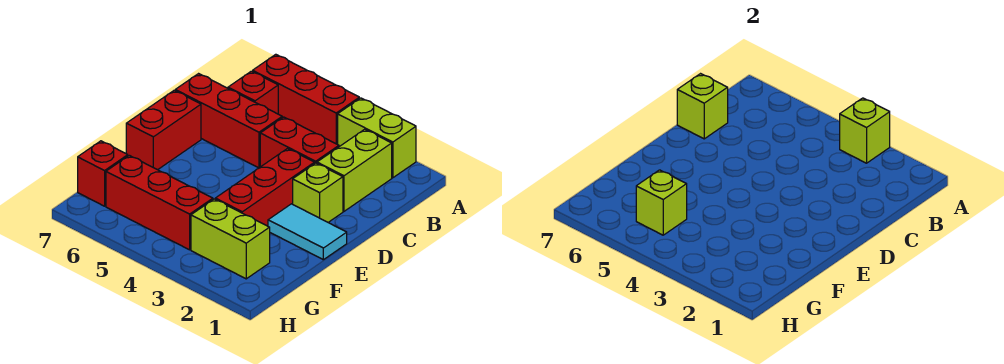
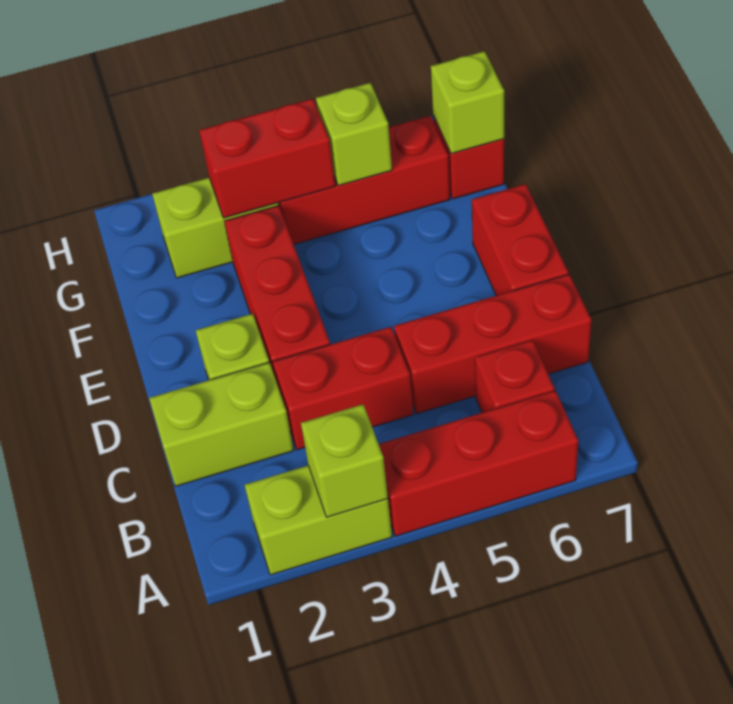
lime brick B2:C2 level 1 -> lime brick C1:C2 level 1
lime brick C7 level 2 -> lime brick G7 level 2
cyan tile E1:E2 level 1 -> none
none -> red brick G3:G4 level 2

